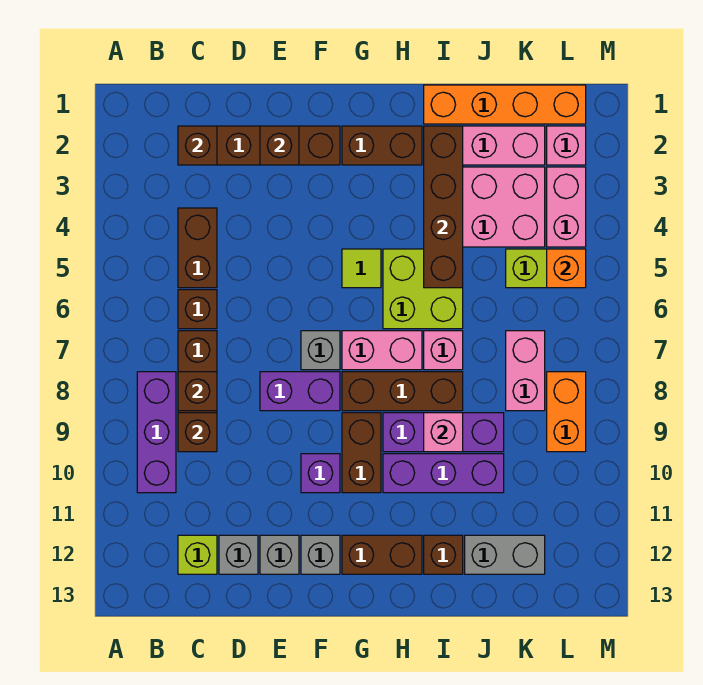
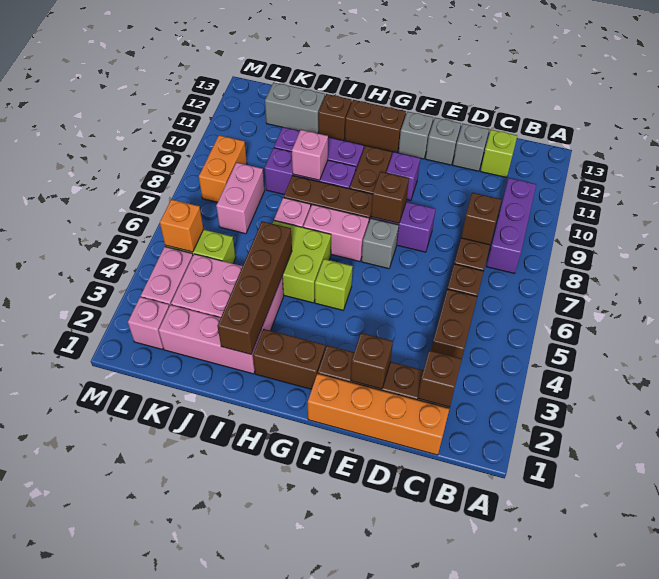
brown brick C9 level 2 -> brown brick F8 level 2
lime tile G5 level 1 -> lime brick G5 level 1
orange brick I1:L1 level 1 -> orange brick C1:F1 level 1

